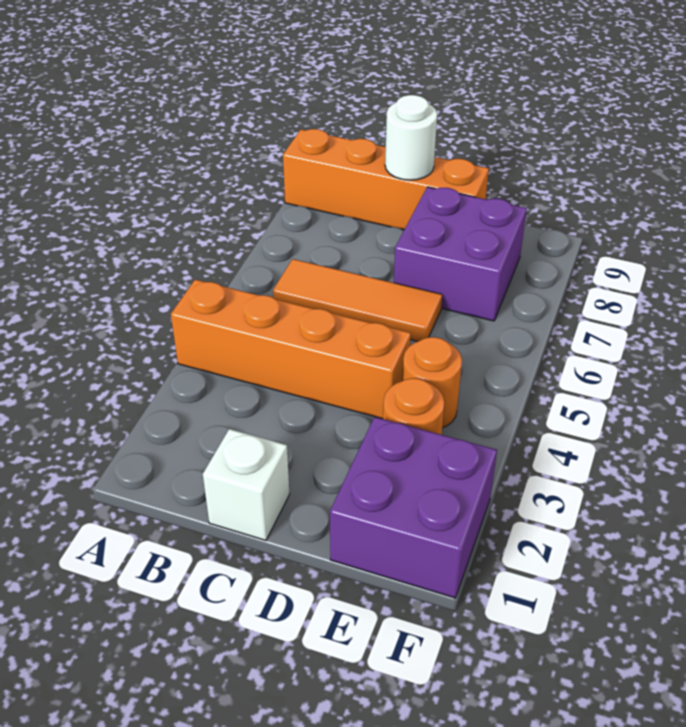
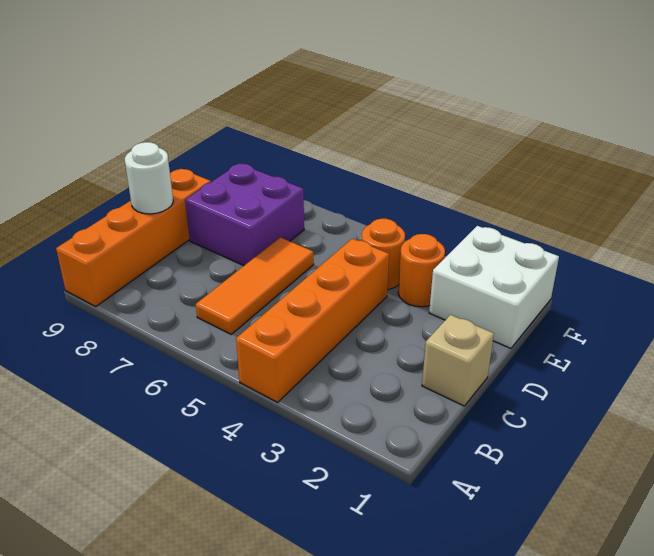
white brick C1 level 1 -> tan brick C1 level 1
purple brick E1:F2 level 1 -> white brick E1:F2 level 1

